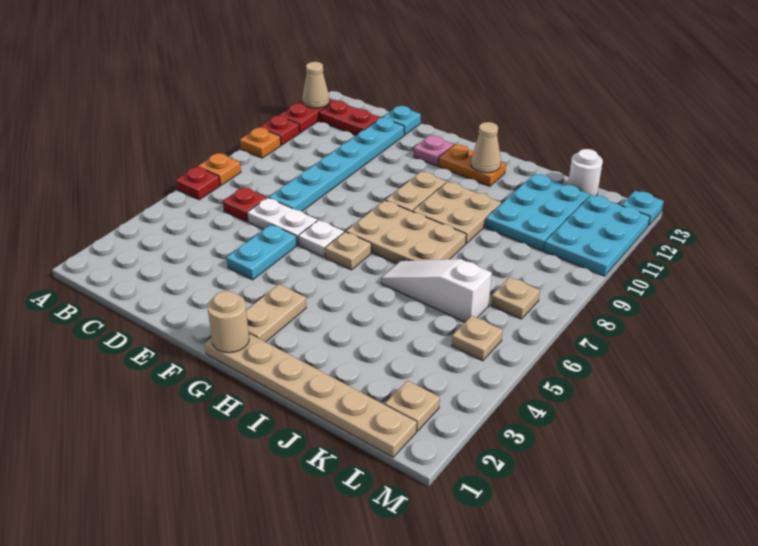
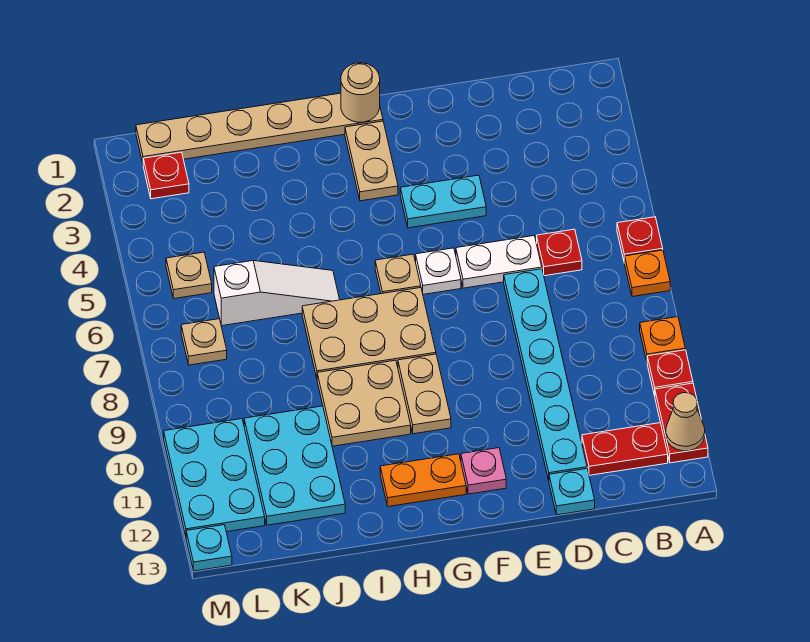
cyan plate E4:E5 level 1 -> cyan plate E4:F4 level 1
tan cone H12 level 2 -> none
white round brick K13 level 1 -> none
tan plate L2 level 1 -> red plate L2 level 1

